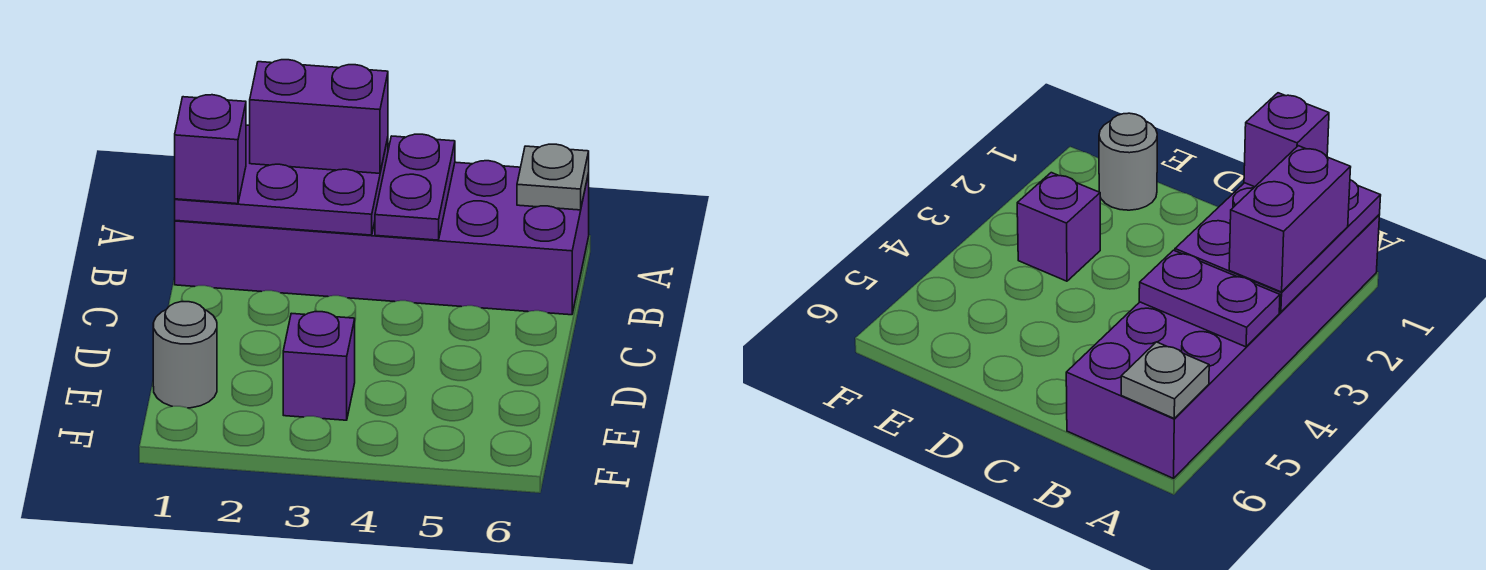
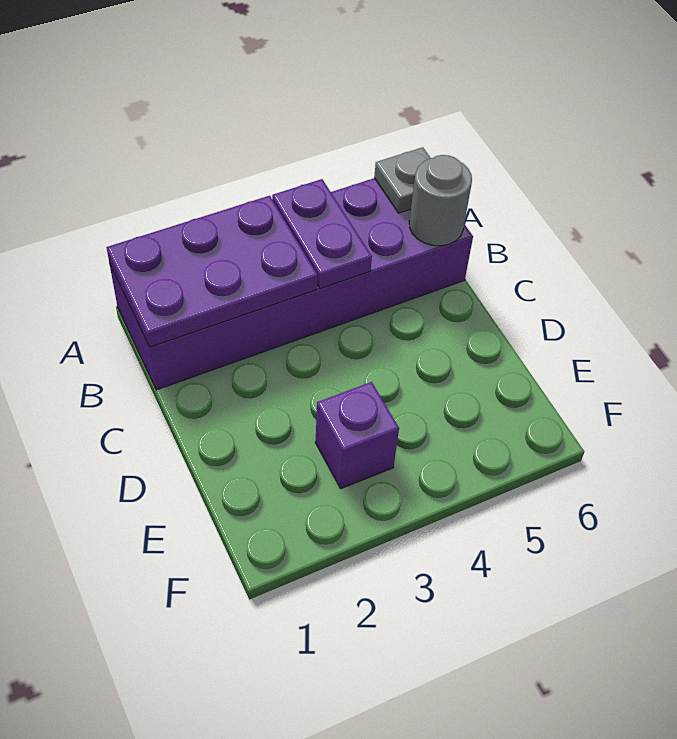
purple brick A2:A3 level 3 -> none
purple brick B1 level 3 -> none
grey round brick E1 level 1 -> grey round brick B6 level 2

